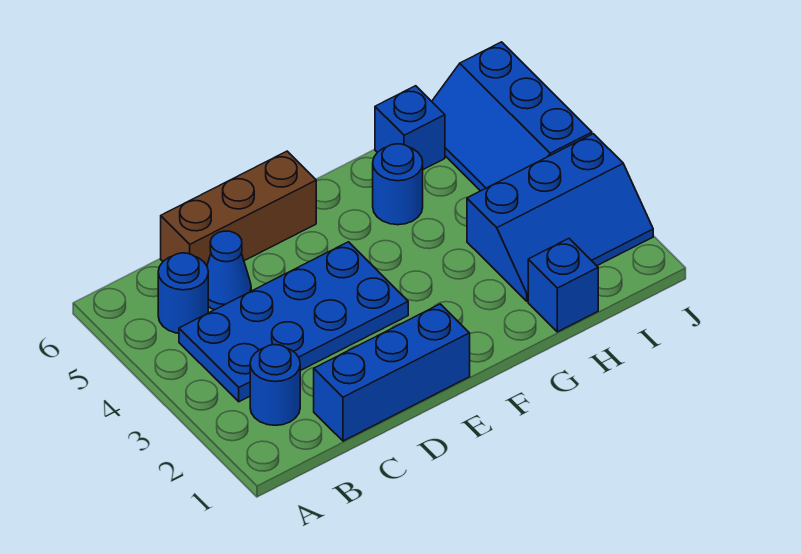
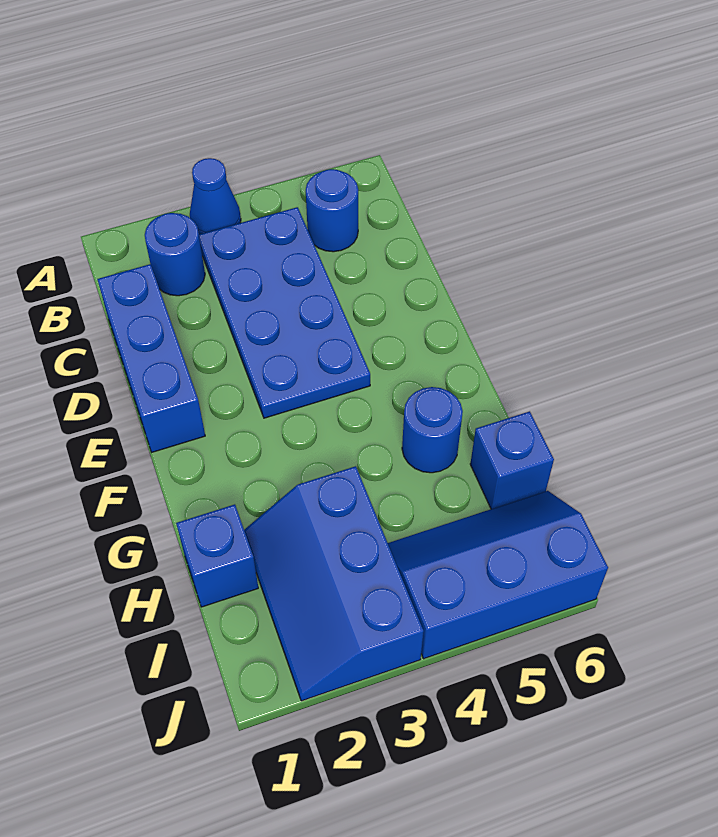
blue cone C5 level 1 -> blue cone A3 level 1
brown brick C6:E6 level 1 -> none

